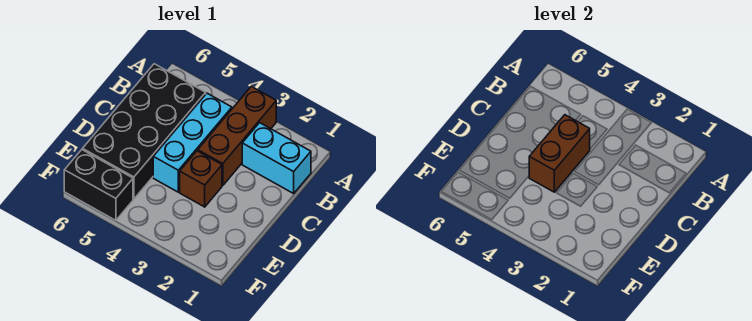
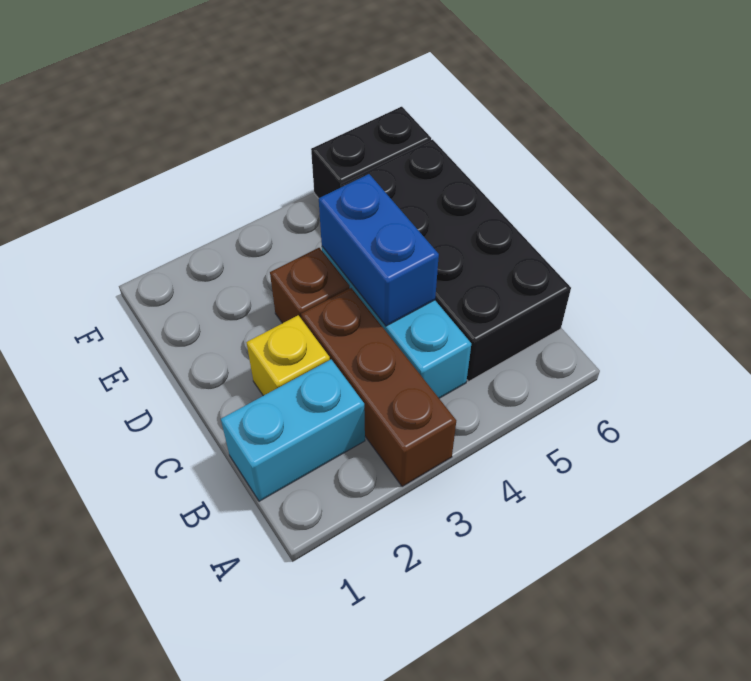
none -> yellow brick C2 level 1
brown brick C4:D4 level 2 -> blue brick C4:D4 level 2

